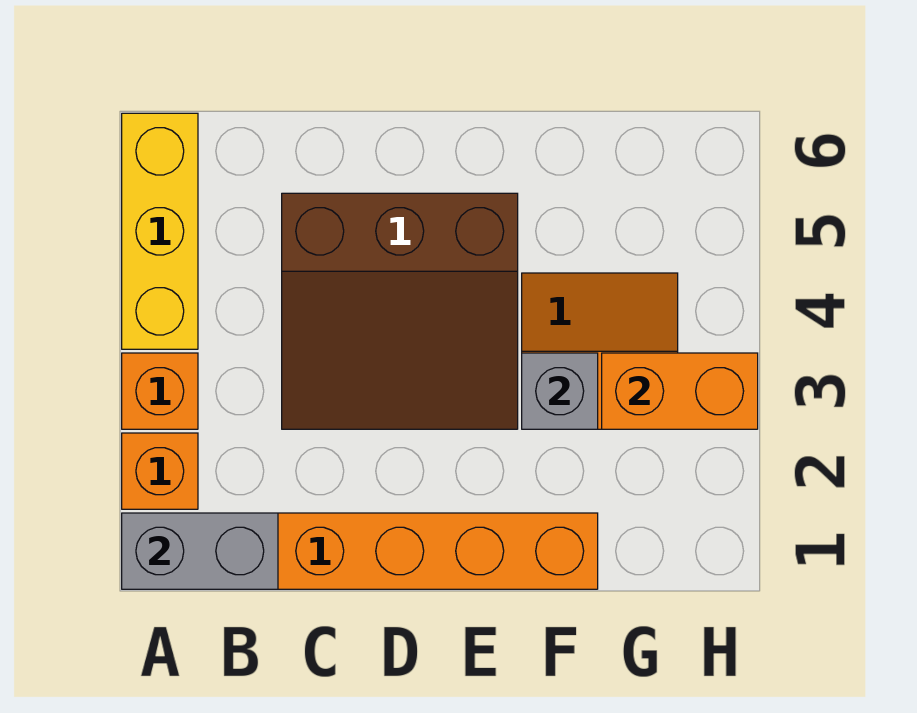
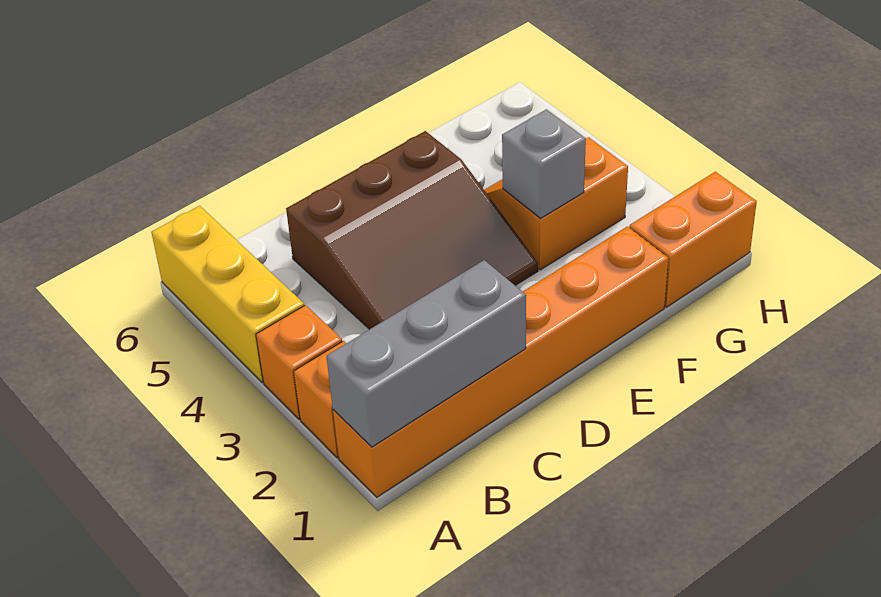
grey brick A1:B1 level 2 -> grey brick A1:C1 level 2
orange brick G3:H3 level 2 -> orange brick G1:H1 level 1

